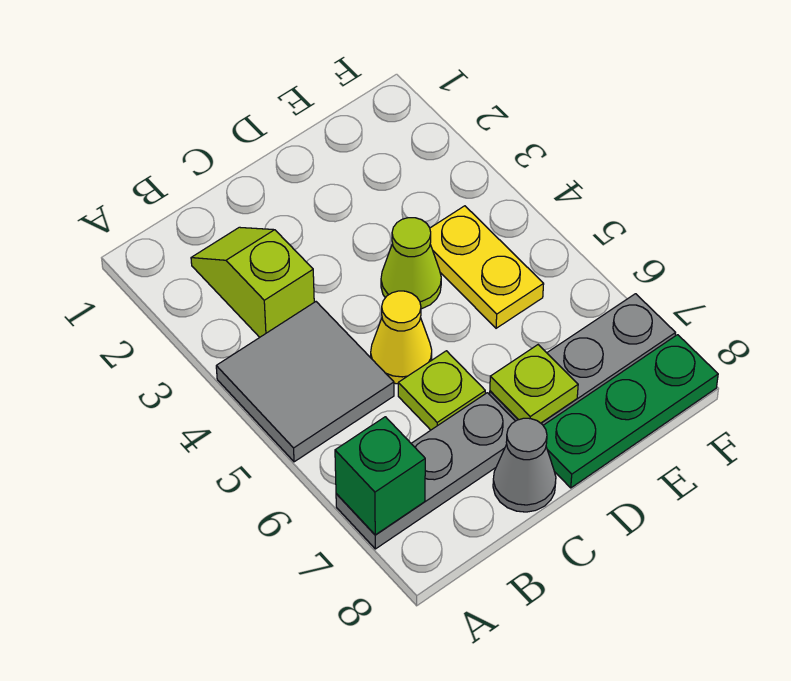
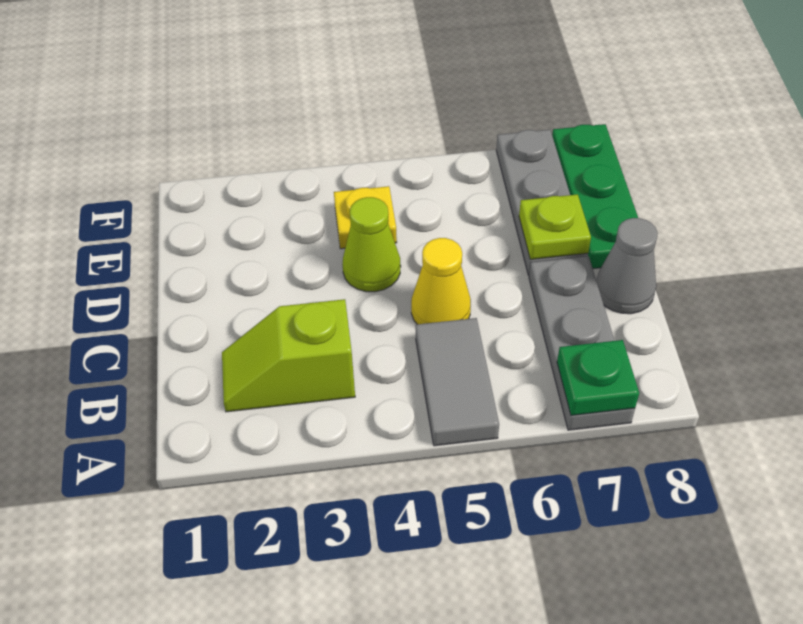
grey tile A4:B5 level 1 -> grey tile A5:B5 level 1
green brick A7 level 2 -> green plate A7 level 2
lime plate C6 level 1 -> none
yellow plate E4:E5 level 1 -> yellow plate E4 level 1

